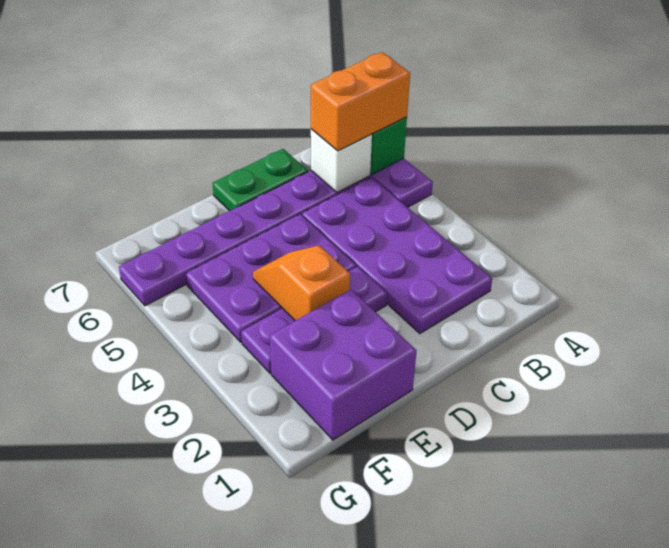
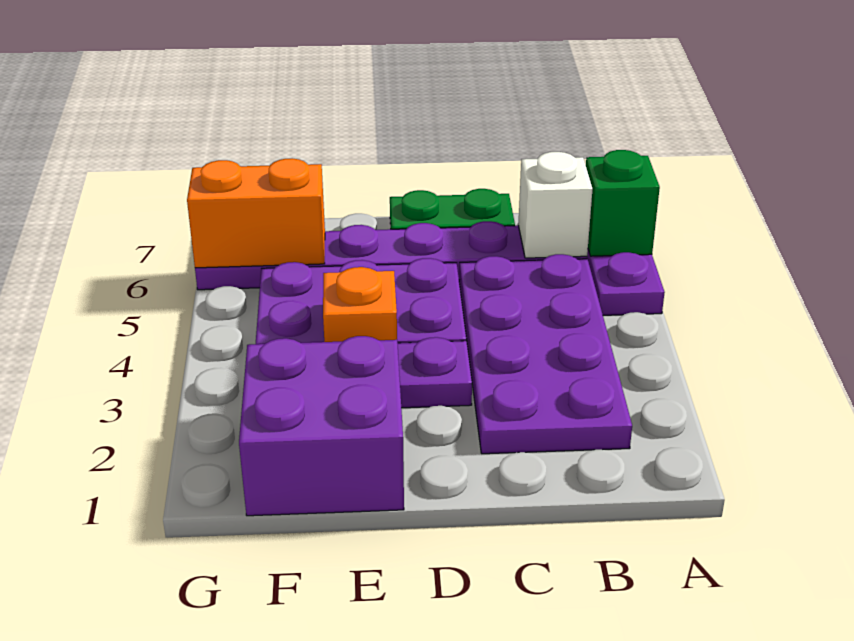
orange brick A6:B6 level 3 -> orange brick F6:G6 level 2

